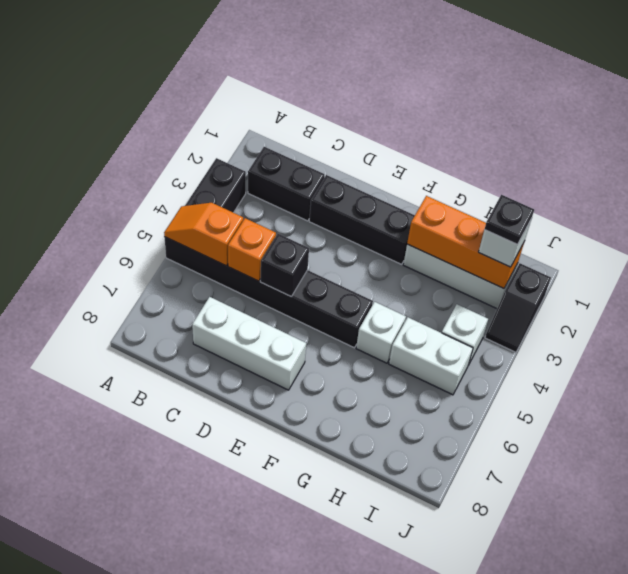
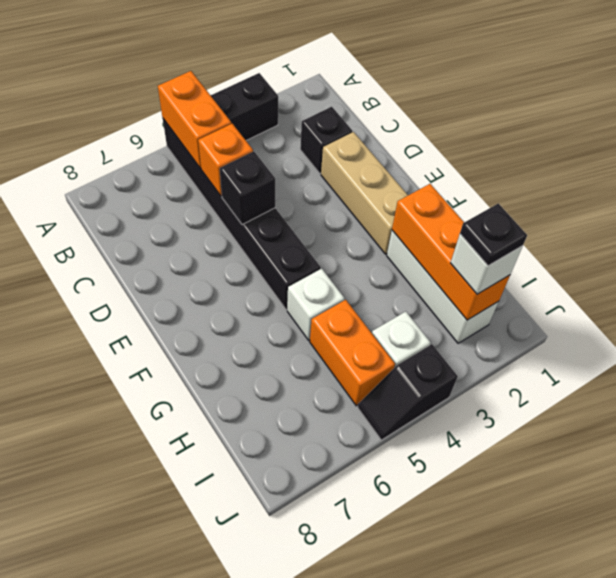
orange slope A5:B5 level 2 top B -> orange brick A5:B5 level 2
black brick B2:C2 level 1 -> black brick C2 level 1
white brick C7:E7 level 1 -> none
black brick D2:F2 level 1 -> tan brick D2:F2 level 1
white brick H5:I5 level 1 -> orange brick H5:I5 level 1
black slope J2:J3 level 1 top 2 -> black slope J4:J5 level 1 top 4

